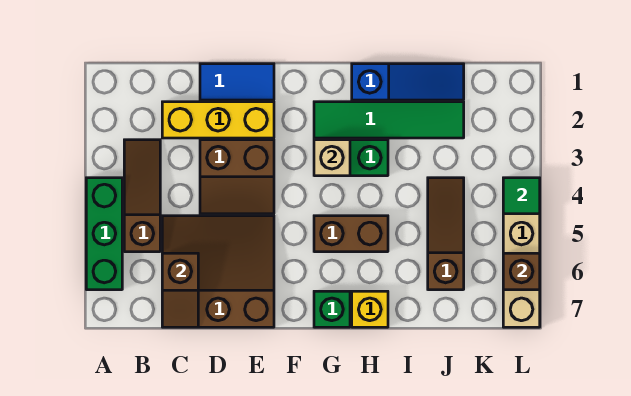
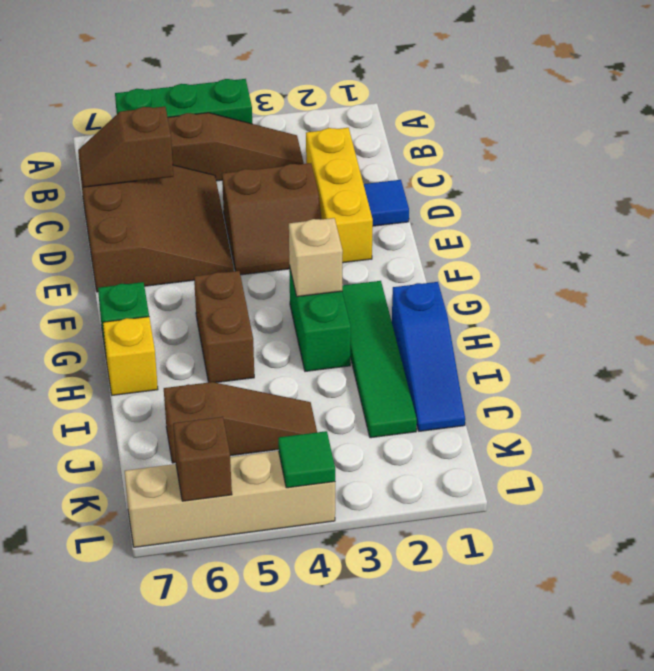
blue tile D1:E1 level 1 -> blue tile D1 level 1
brown slope D3:E4 level 1 top 3 -> brown slope D3:E4 level 1 top D

